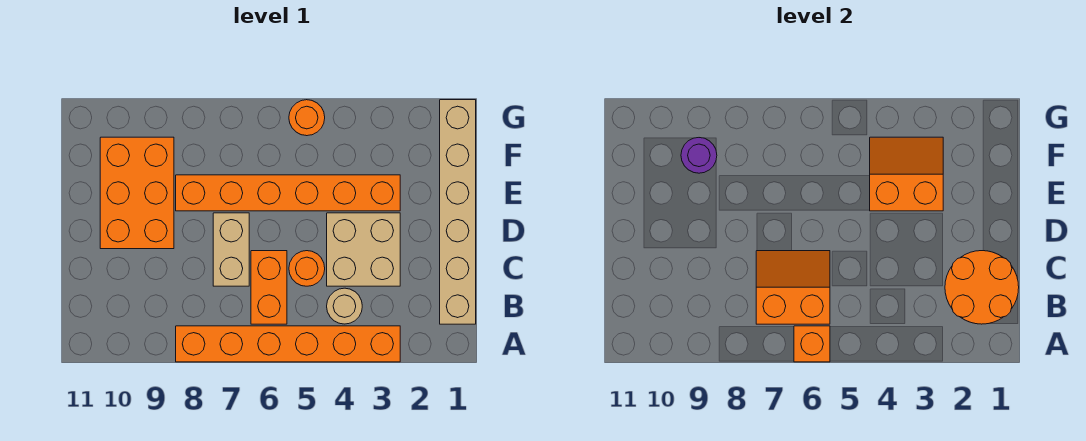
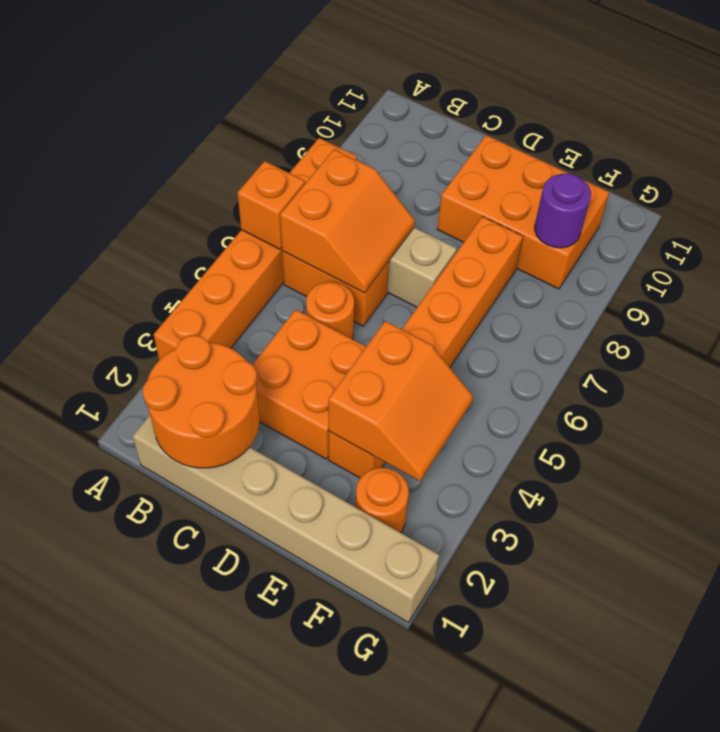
tan round brick B4 level 1 -> none
tan brick C3:D4 level 1 -> orange brick C3:D4 level 1
orange round brick G5 level 1 -> orange round brick F2 level 1

